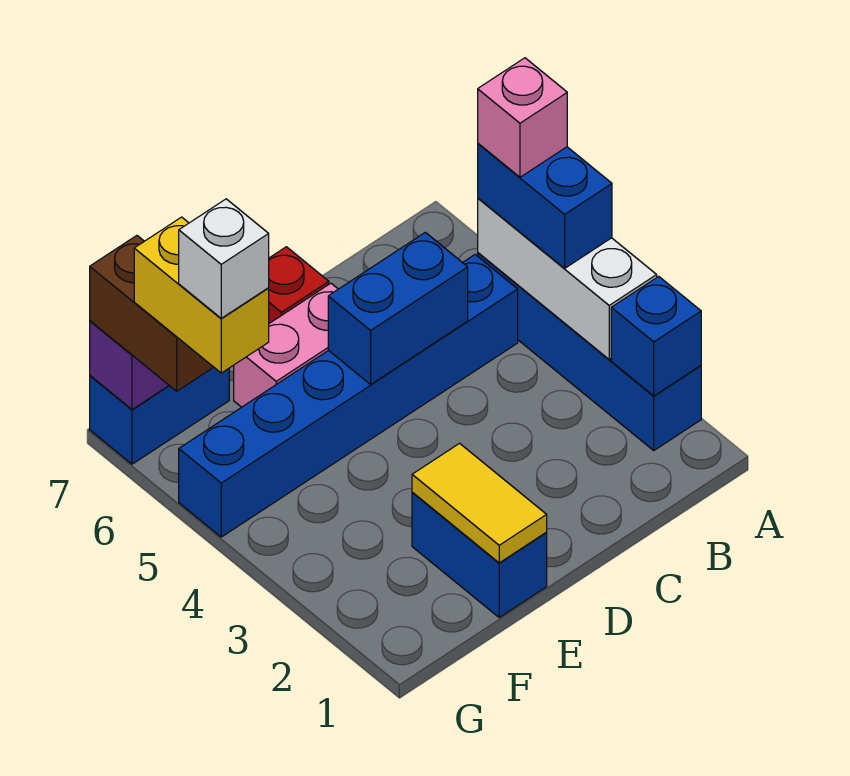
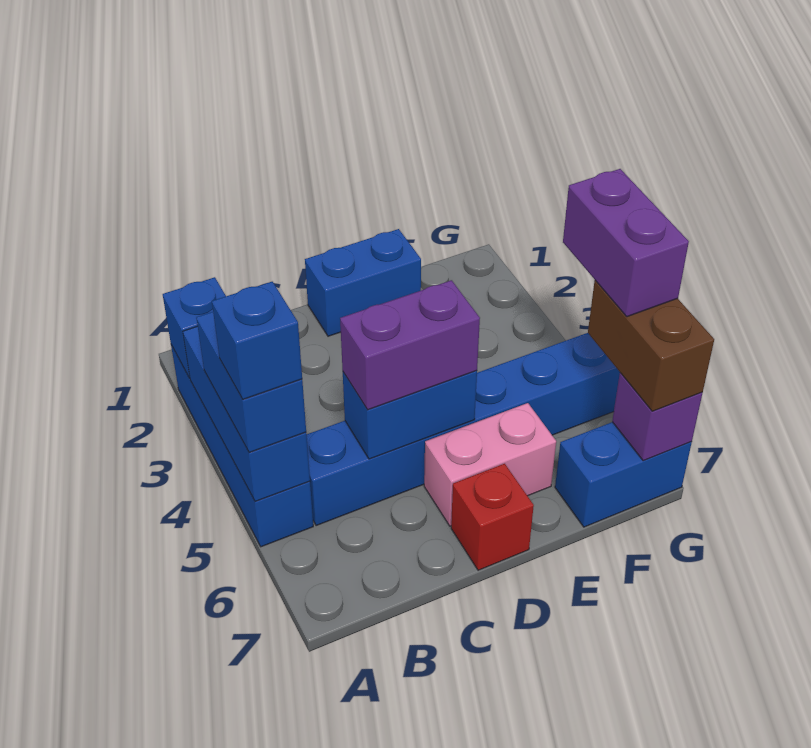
white brick A3:A5 level 2 -> blue brick A3:A5 level 2
pink brick A5 level 4 -> blue brick A5 level 4
none -> purple brick C5:D5 level 3
blue brick E1:E2 level 1 -> blue brick D1:E1 level 1
yellow tile E1:E2 level 2 -> none
yellow brick G5:G6 level 4 -> purple brick G5:G6 level 4
white brick G5 level 5 -> none

